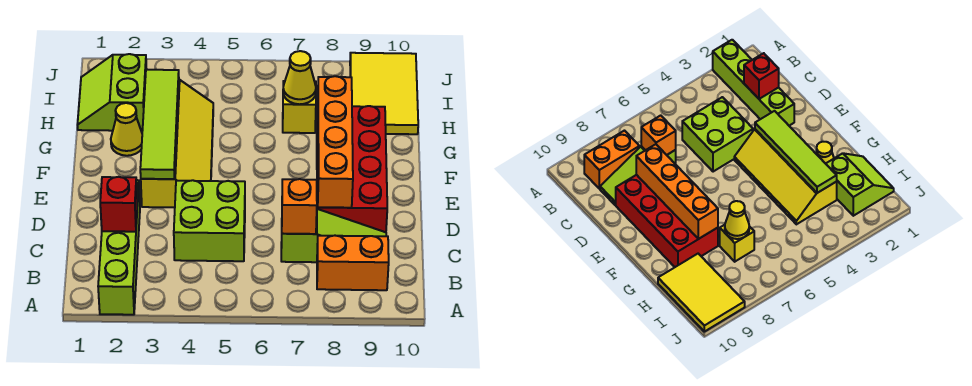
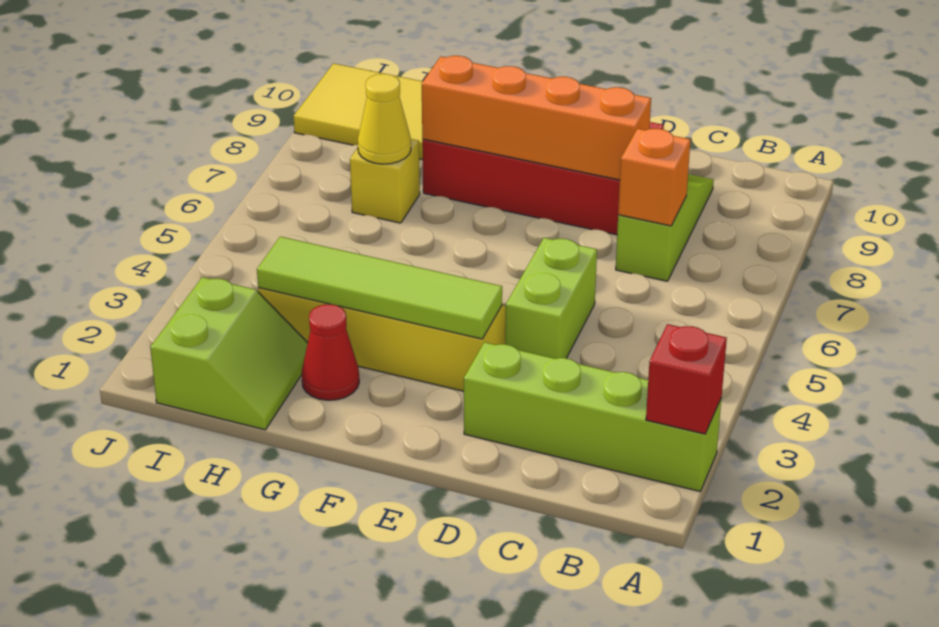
orange brick B8:B9 level 1 -> none
red brick C2 level 2 -> red brick A2 level 2
lime brick C4:D5 level 1 -> lime brick D4:D5 level 1
yellow cone G2 level 1 -> red cone G2 level 1
lime slope H1:I2 level 1 top 2 -> lime slope H1:I2 level 1 top I

